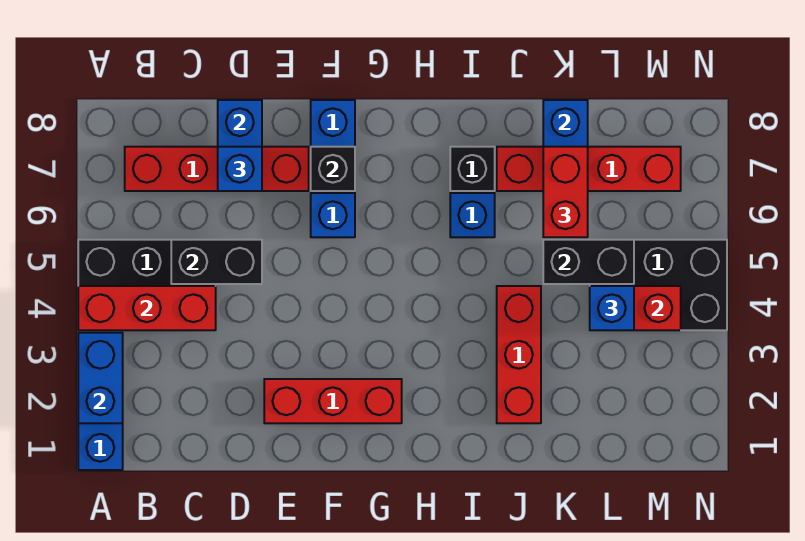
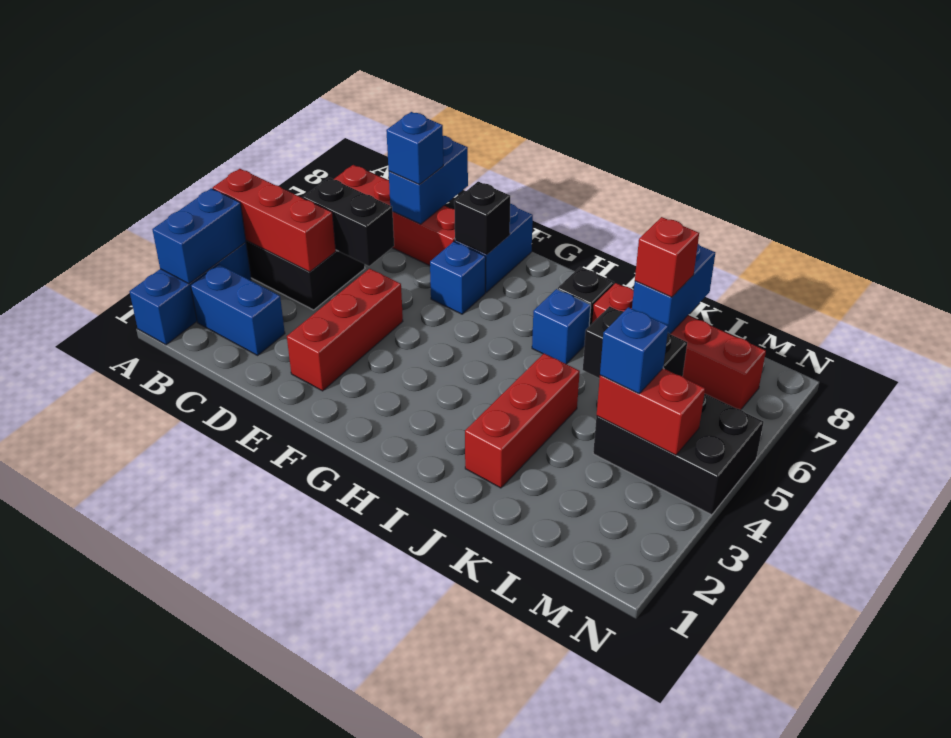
none -> blue brick B2:C2 level 1
red brick E2:G2 level 1 -> red brick E2:E4 level 1
red brick K6:K7 level 3 -> red brick K7 level 3

